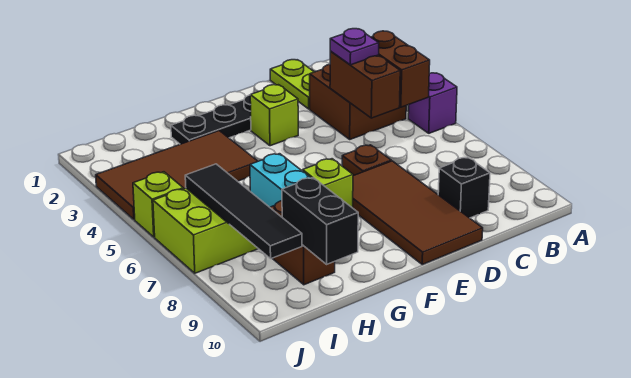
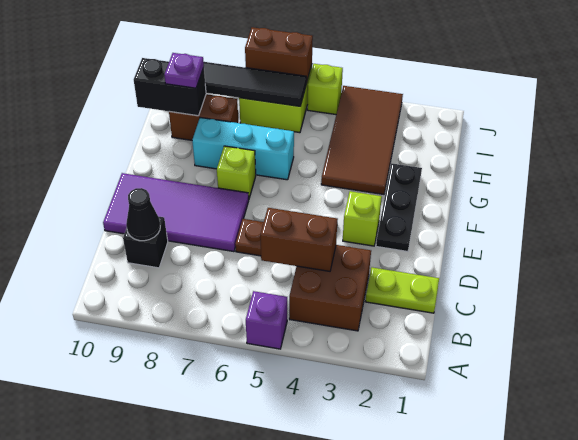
brown brick B4:B5 level 2 -> brown brick J6:J7 level 2
purple plate C4 level 3 -> purple plate H9 level 3
none -> black cone C9 level 2
brown tile D7:E10 level 1 -> purple tile D7:E10 level 1

